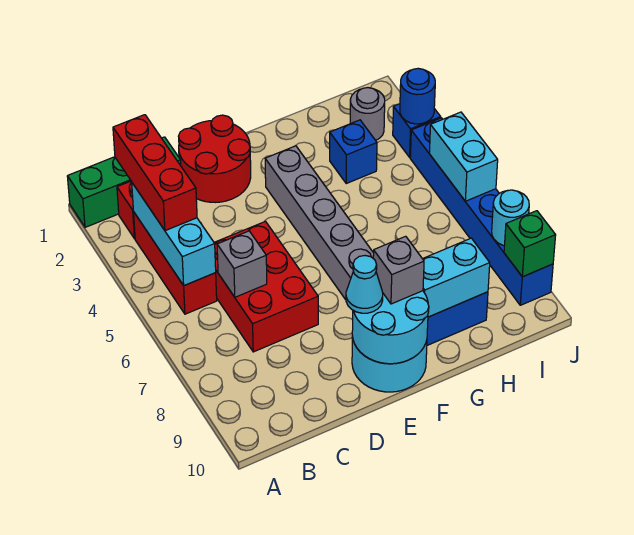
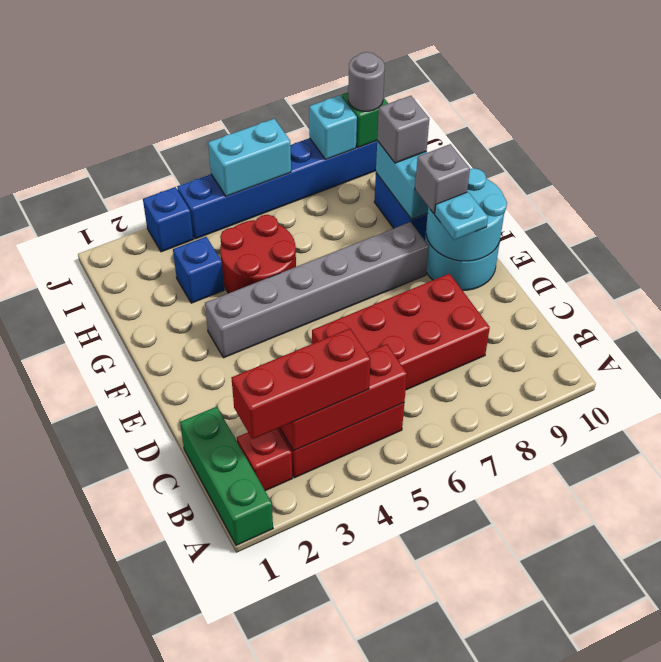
cyan brick B3:B5 level 2 -> red brick B3:B5 level 2
red brick C5:D7 level 1 -> red brick C5:D8 level 1
grey brick C6 level 2 -> grey brick H9 level 3
red round brick D1:E2 level 1 -> red round brick G4:H5 level 1
cyan cone E9 level 3 -> cyan plate E9 level 3
grey round brick I2 level 1 -> grey round brick J9 level 3
blue round brick J3 level 2 -> none
cyan round brick J8 level 2 -> cyan brick J8 level 2

